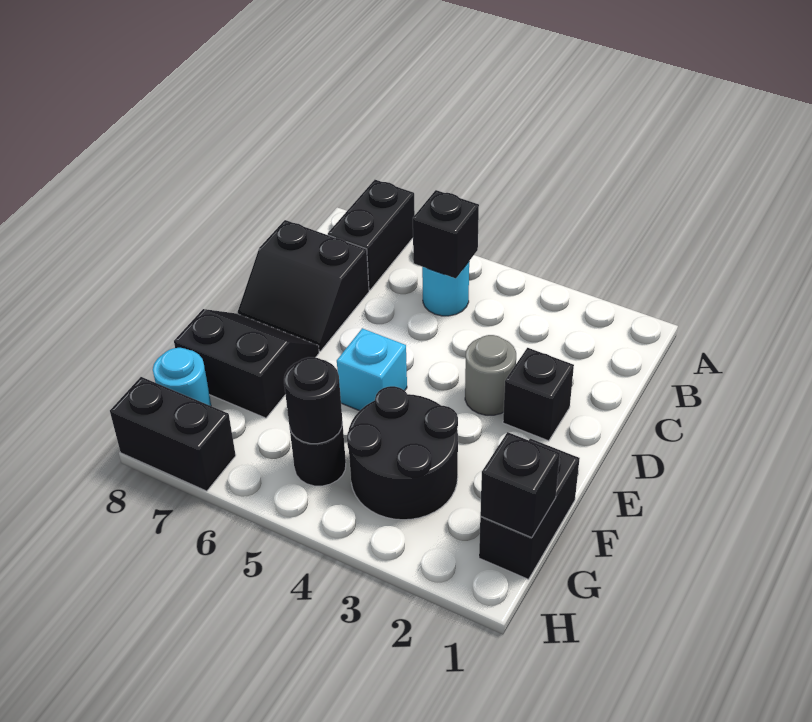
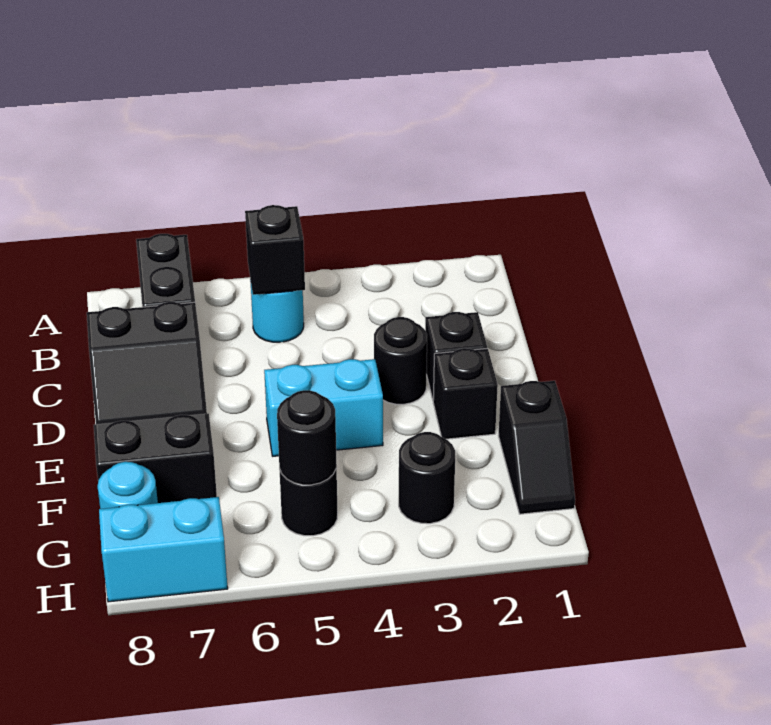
grey round brick D3 level 1 -> black round brick D3 level 1
cyan brick E5 level 1 -> cyan brick E4:E5 level 1
black brick F1:G1 level 1 -> black slope F1:G1 level 1 top F
black round brick F3:G4 level 1 -> black round brick G3 level 1
black brick G1 level 2 -> black brick E2 level 1
black brick H7:H8 level 1 -> cyan brick H7:H8 level 1

